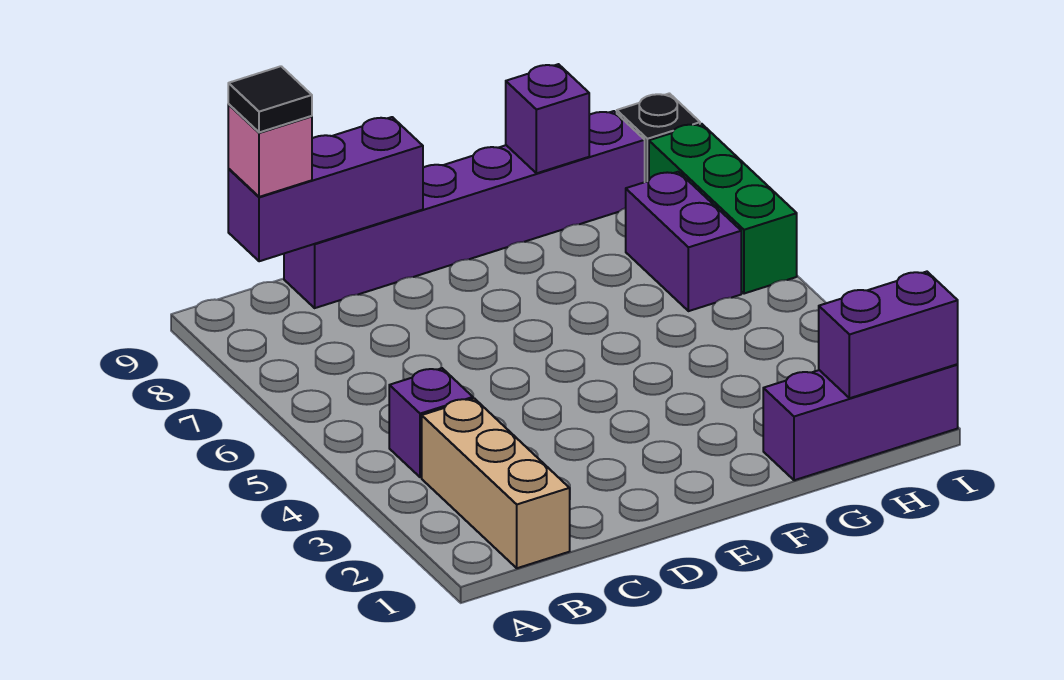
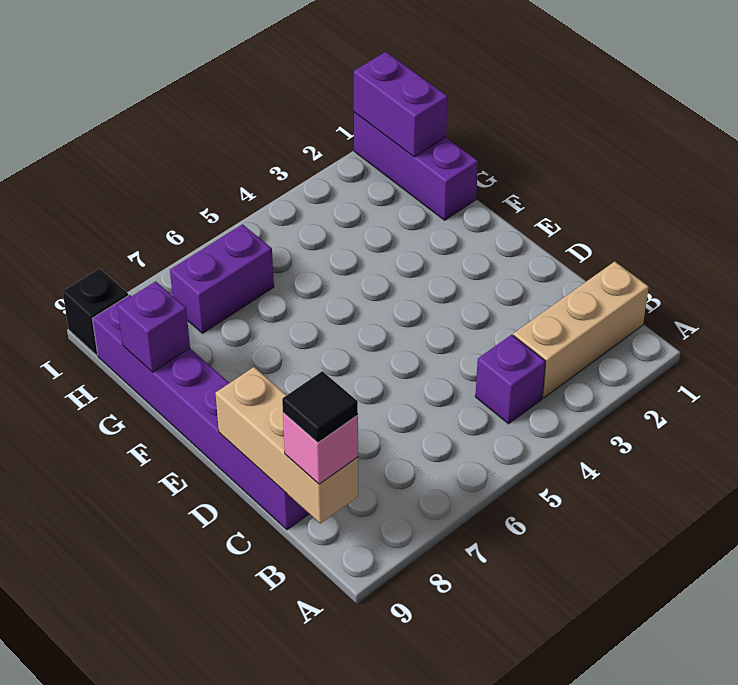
purple brick B9:D9 level 2 -> tan brick B9:D9 level 2
green brick I6:I8 level 1 -> none

